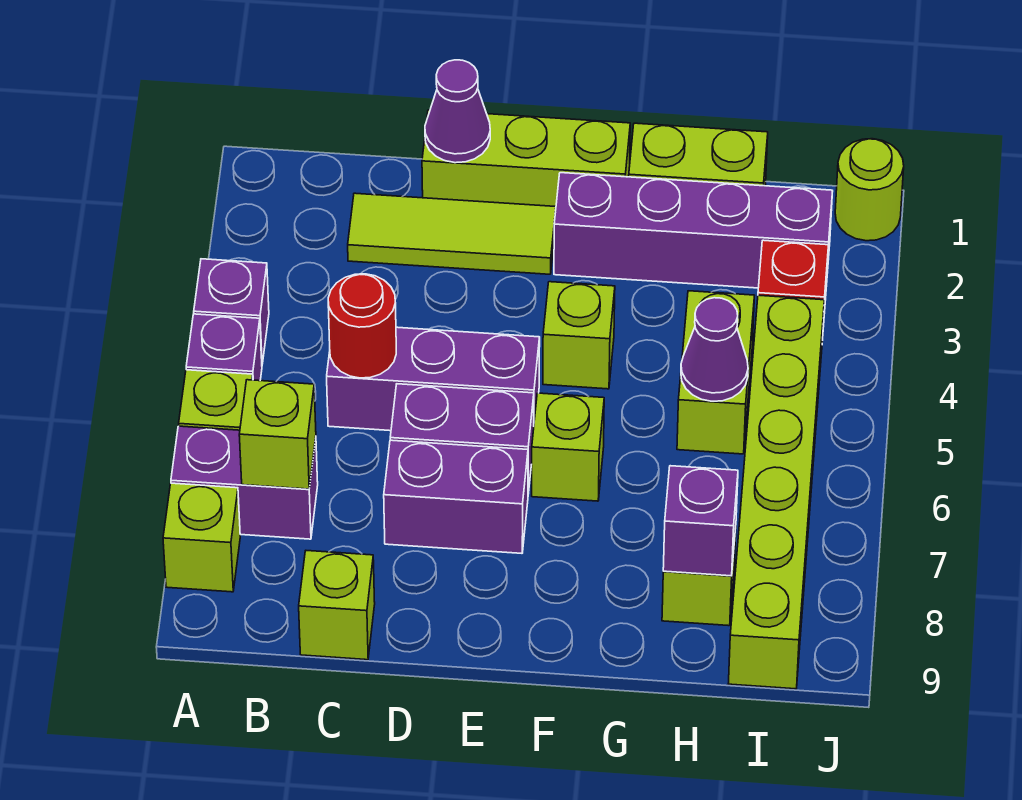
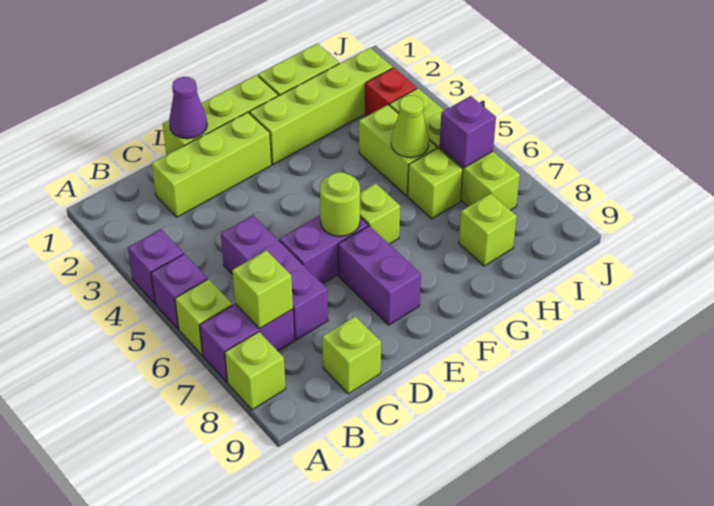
lime tile C2:E2 level 1 -> lime brick C2:E2 level 1
purple brick C5:E5 level 1 -> purple brick C5:C7 level 1
red round brick C5 level 2 -> none
purple brick D7:E7 level 1 -> purple brick E7:E8 level 1
purple brick F2:I2 level 1 -> lime brick F2:I2 level 1
lime brick F4 level 1 -> lime brick H6 level 1
purple cone H5 level 2 -> lime cone H5 level 2
purple brick H8 level 2 -> purple brick I6 level 2
lime brick I4:I9 level 1 -> lime brick I4:I7 level 1
lime round brick J1 level 1 -> lime round brick E6 level 2

